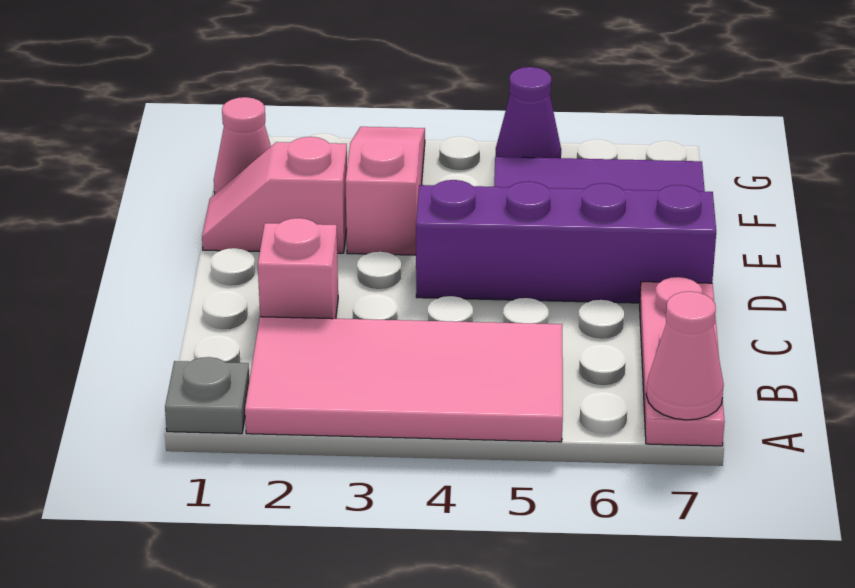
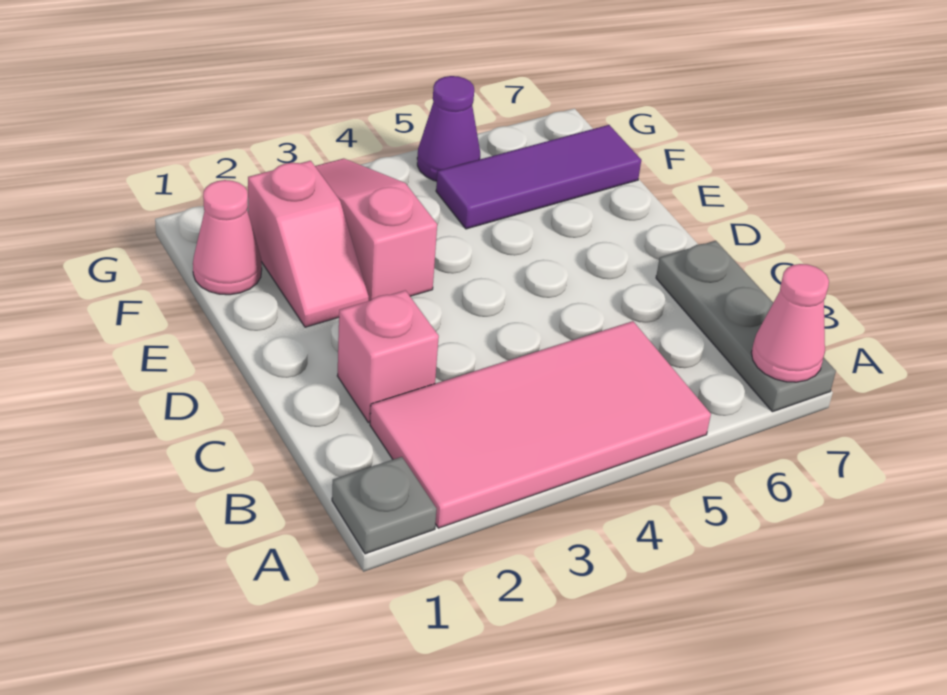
pink plate A7:C7 level 1 -> grey plate A7:C7 level 1
purple brick D4:D7 level 1 -> none
pink slope E1:E2 level 1 top 2 -> pink slope E2:F2 level 1 top F

